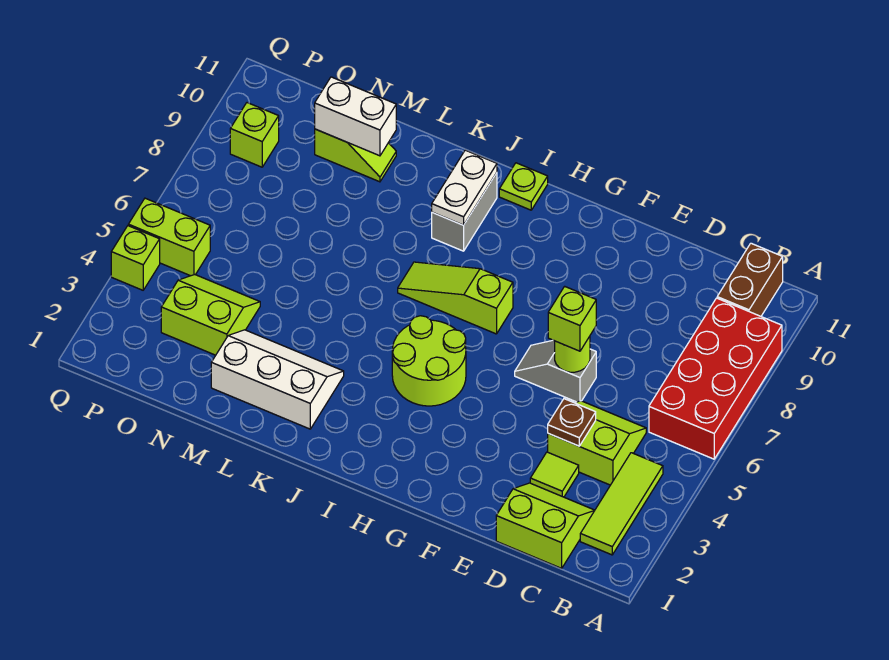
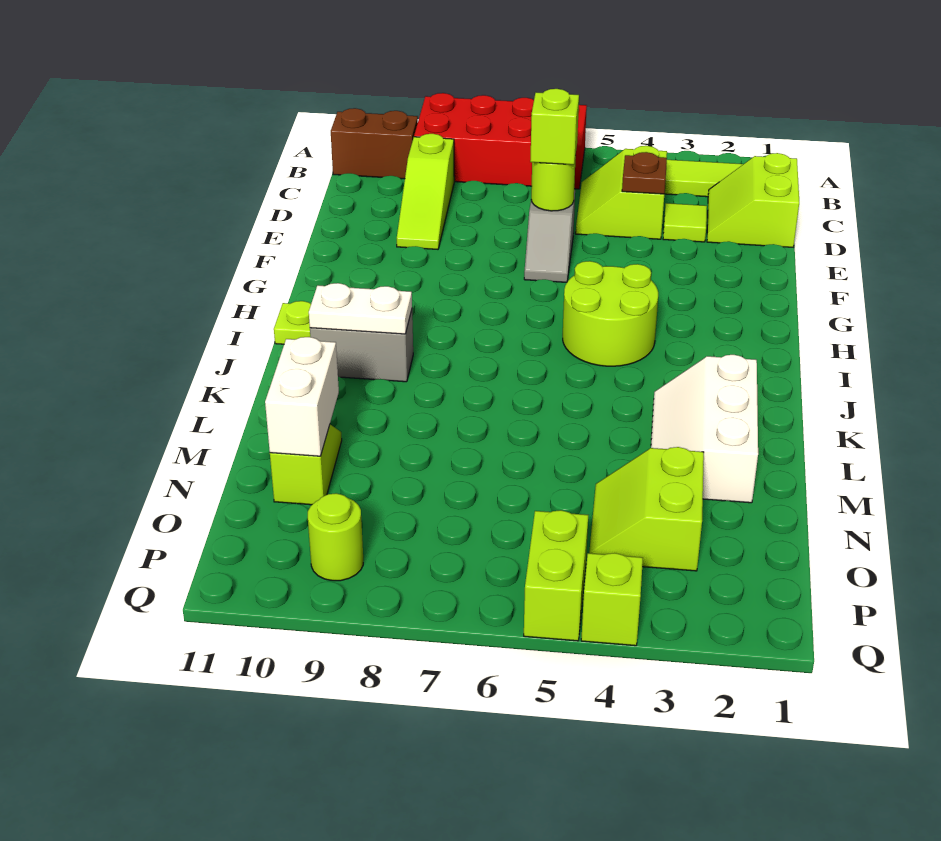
lime slope H7:J7 level 1 top H -> lime slope C9:E9 level 1 top C
lime brick P9 level 1 -> lime round brick P9 level 1

